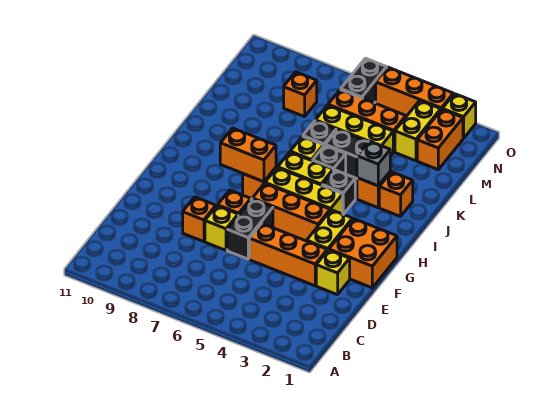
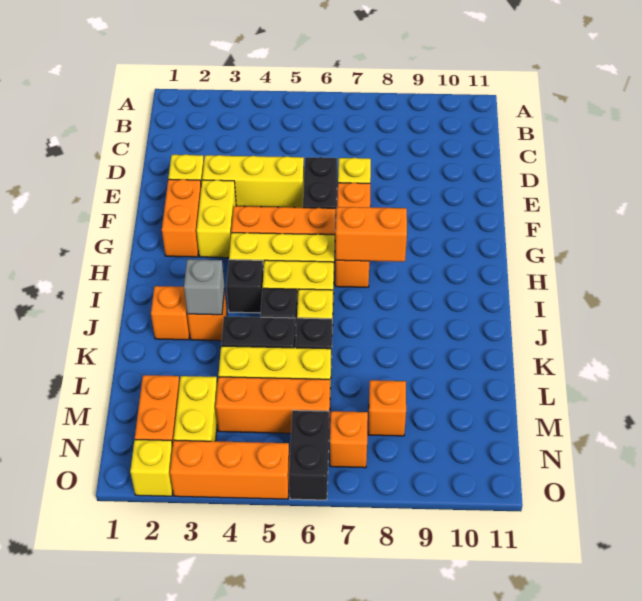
orange brick E3:E5 level 1 -> yellow brick E3:E5 level 1
orange brick E8 level 1 -> orange brick N7 level 1
orange brick F1:G2 level 1 -> orange brick F2:G2 level 1

